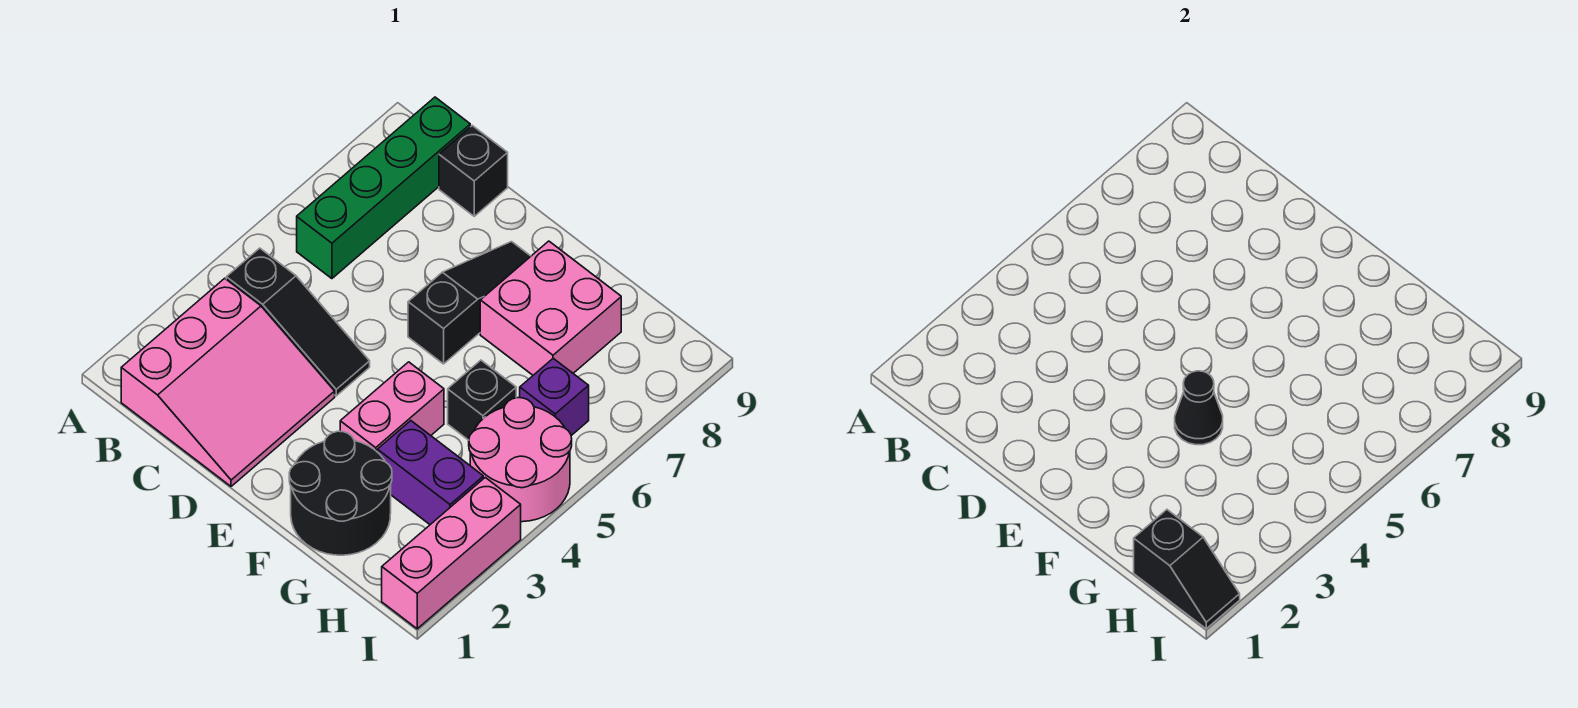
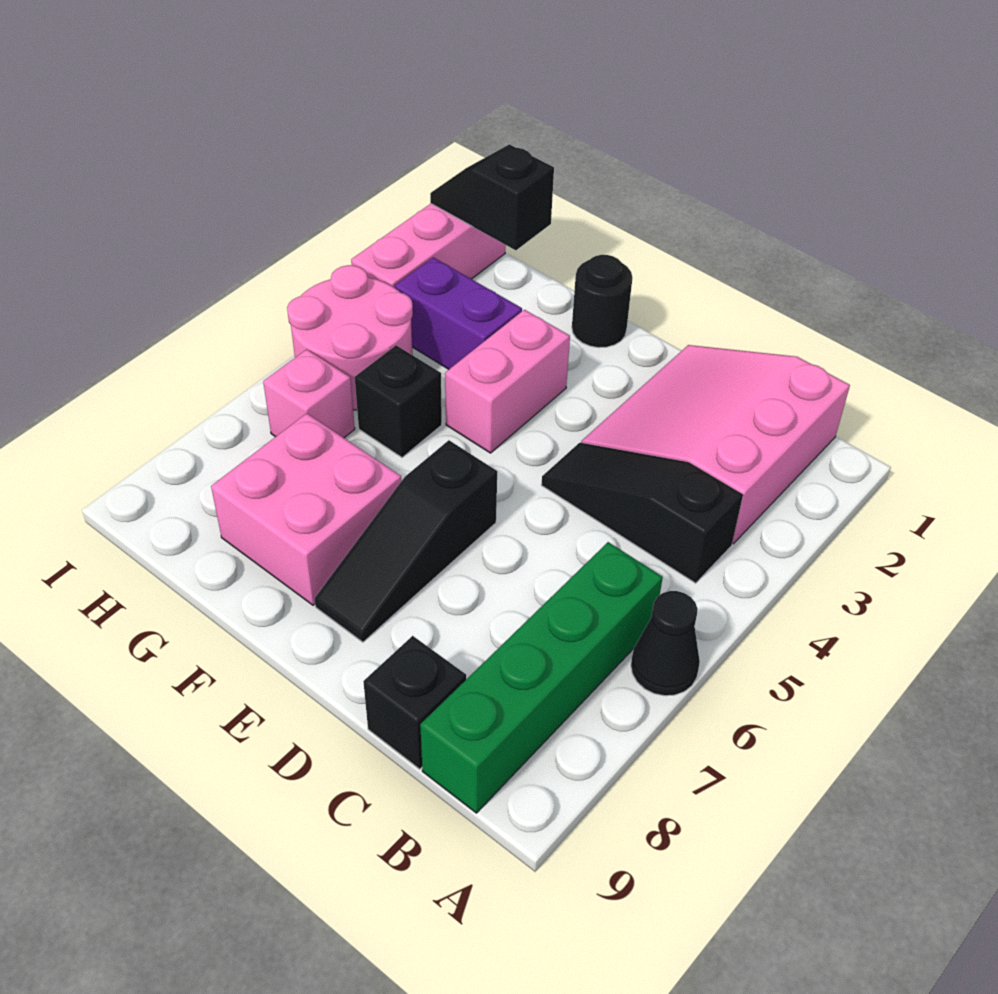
black round brick F1:G2 level 1 -> black round brick F1 level 1
black cone F4 level 2 -> black cone A6 level 1
purple brick H6 level 1 -> pink brick H6 level 1

